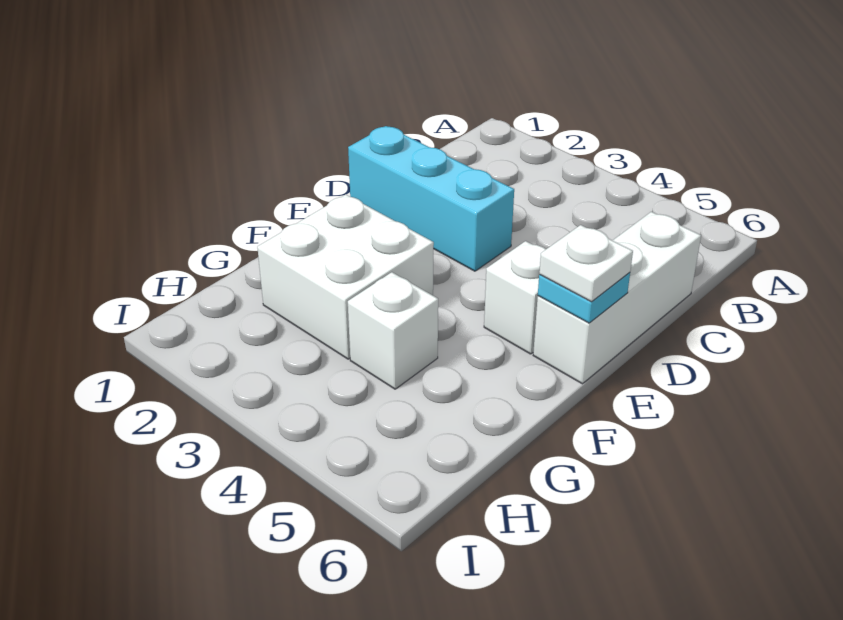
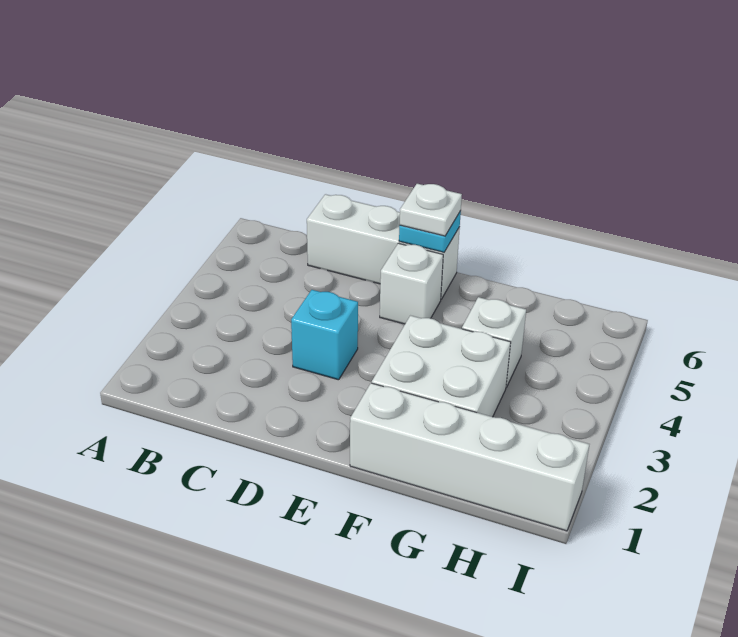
cyan brick D1:D3 level 1 -> cyan brick D3 level 1
none -> white brick F1:I1 level 1

